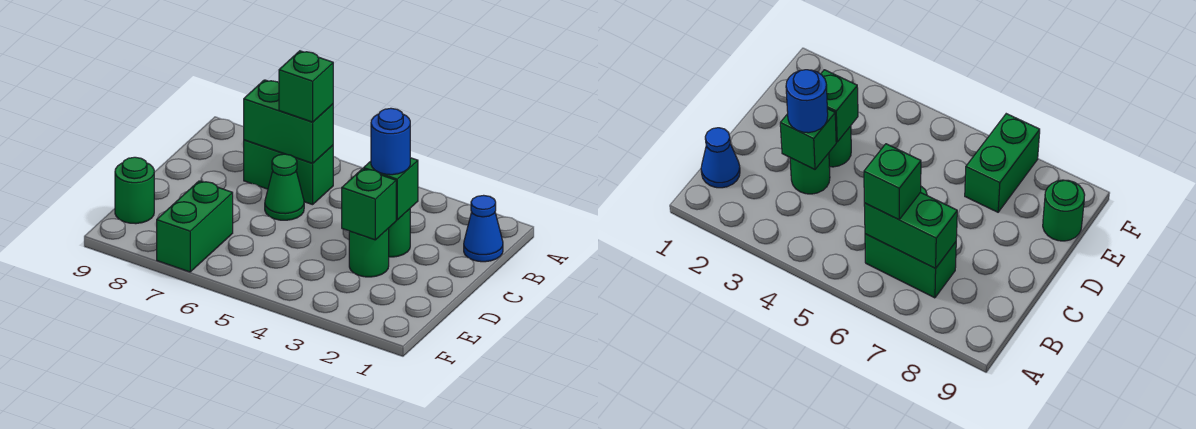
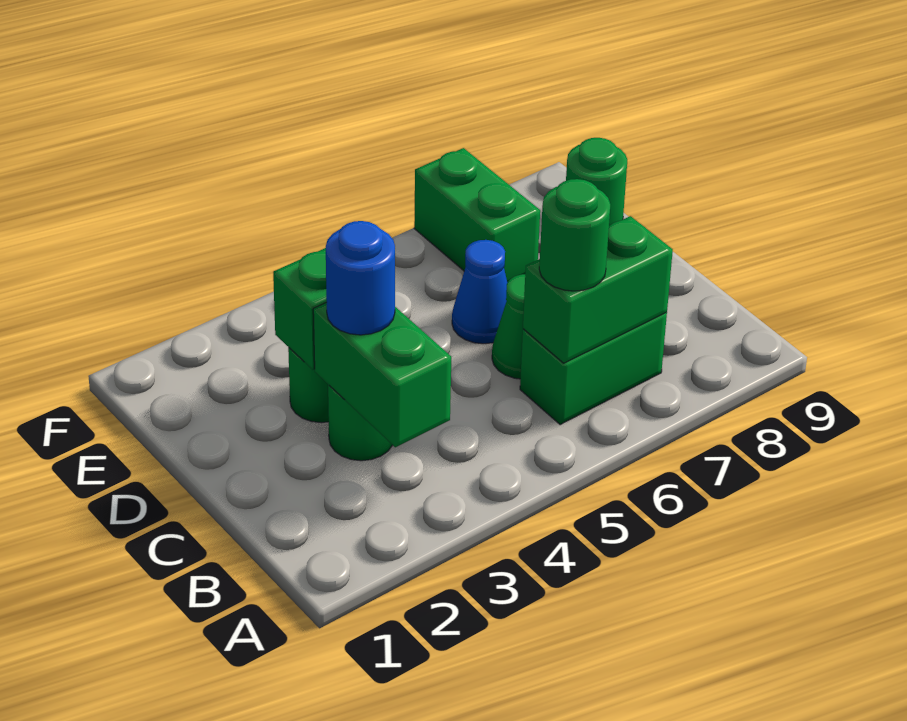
blue cone B1 level 1 -> blue cone D6 level 1
green brick B6 level 3 -> green round brick B6 level 3
green brick C3 level 2 -> green brick B3:C3 level 2

